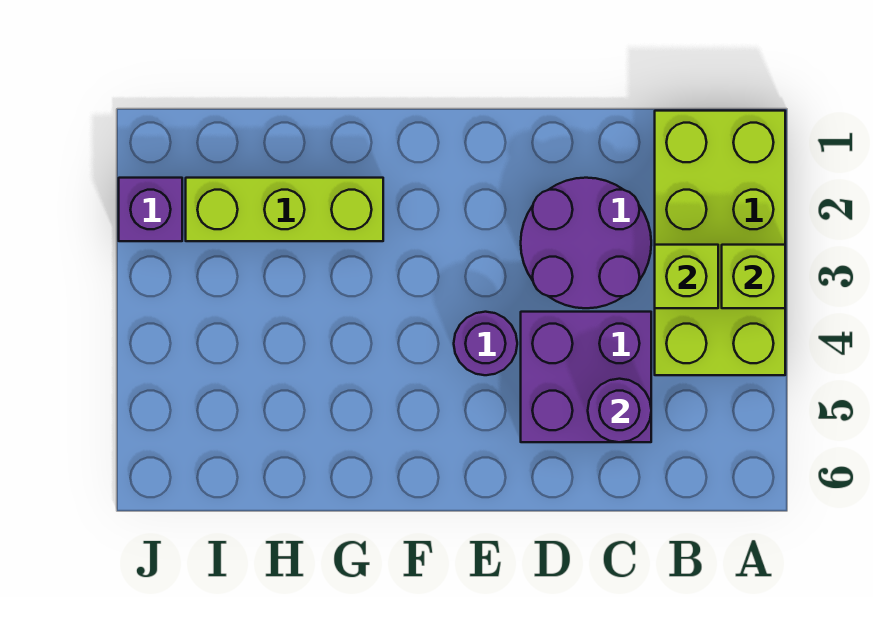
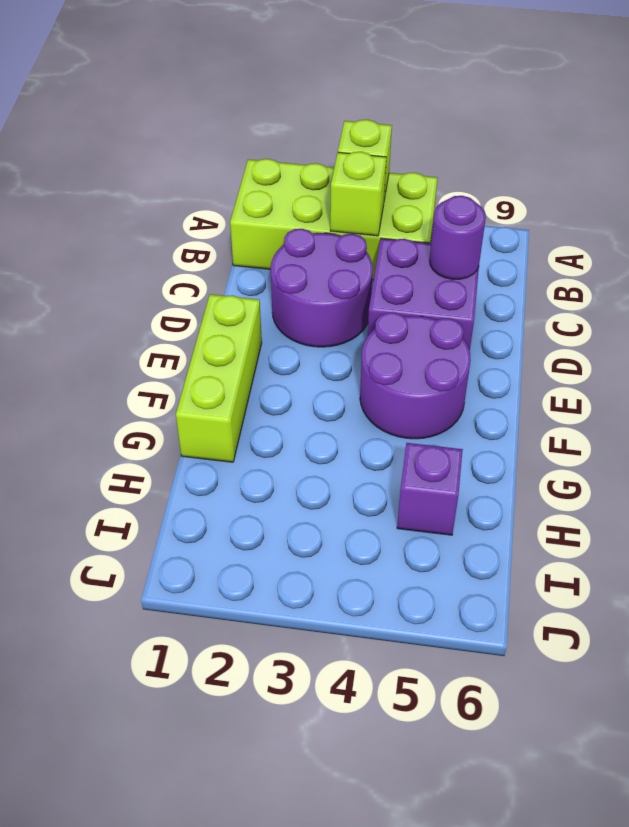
purple round brick E4 level 1 -> purple round brick E4:F5 level 1
lime brick G2:I2 level 1 -> lime brick E1:G1 level 1
purple brick J2 level 1 -> purple brick H5 level 1

